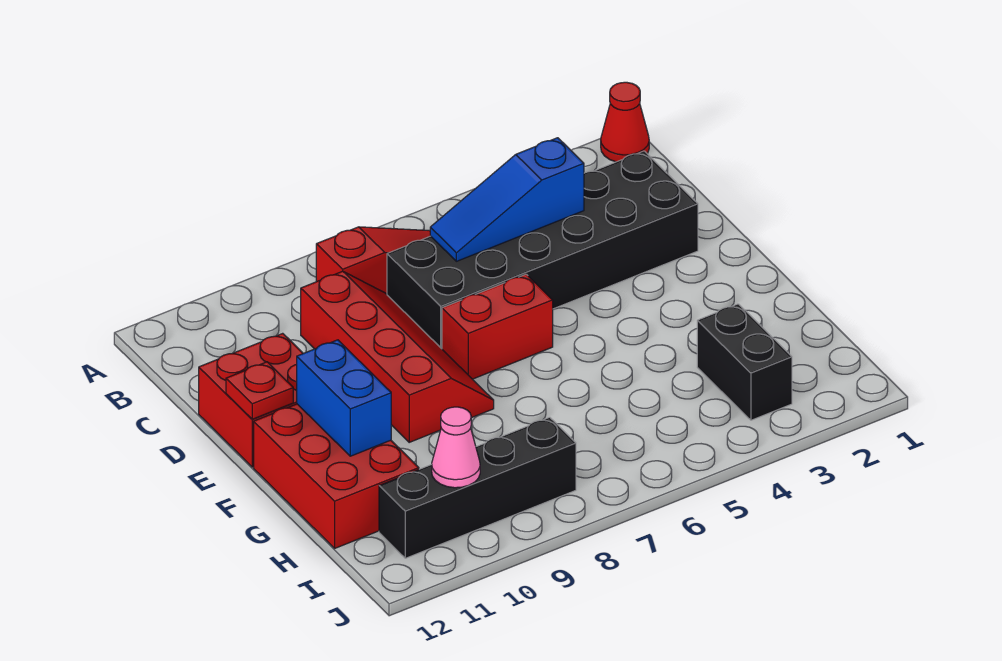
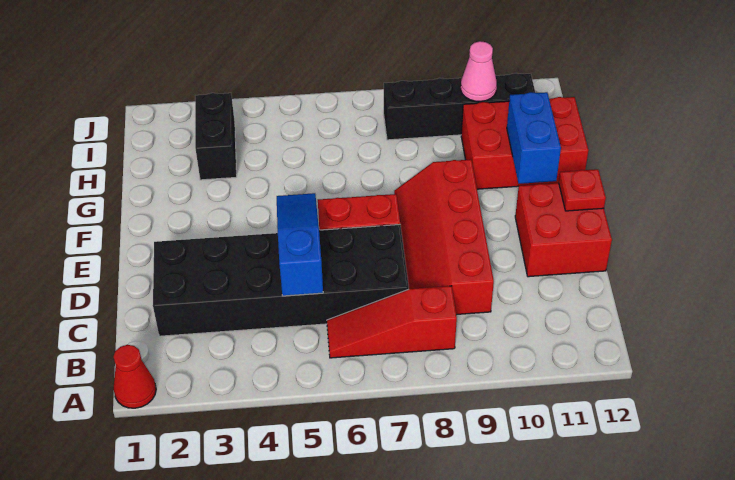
blue slope C4:C6 level 2 top 4 -> blue slope C5:E5 level 2 top C
red brick F11:H12 level 1 -> red brick G10:H12 level 1

